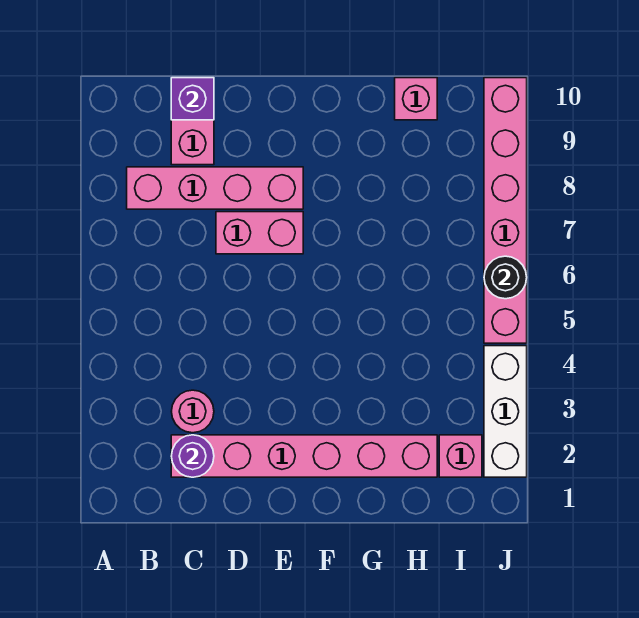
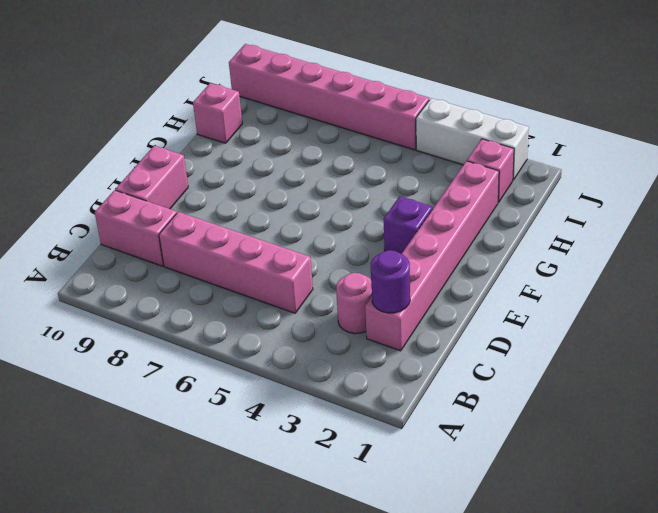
pink brick B8:E8 level 1 -> pink brick C5:C8 level 1
purple brick C10 level 2 -> purple brick F3 level 1
pink brick D7:E7 level 1 -> pink brick D10:E10 level 1
black round brick J6 level 2 -> none

